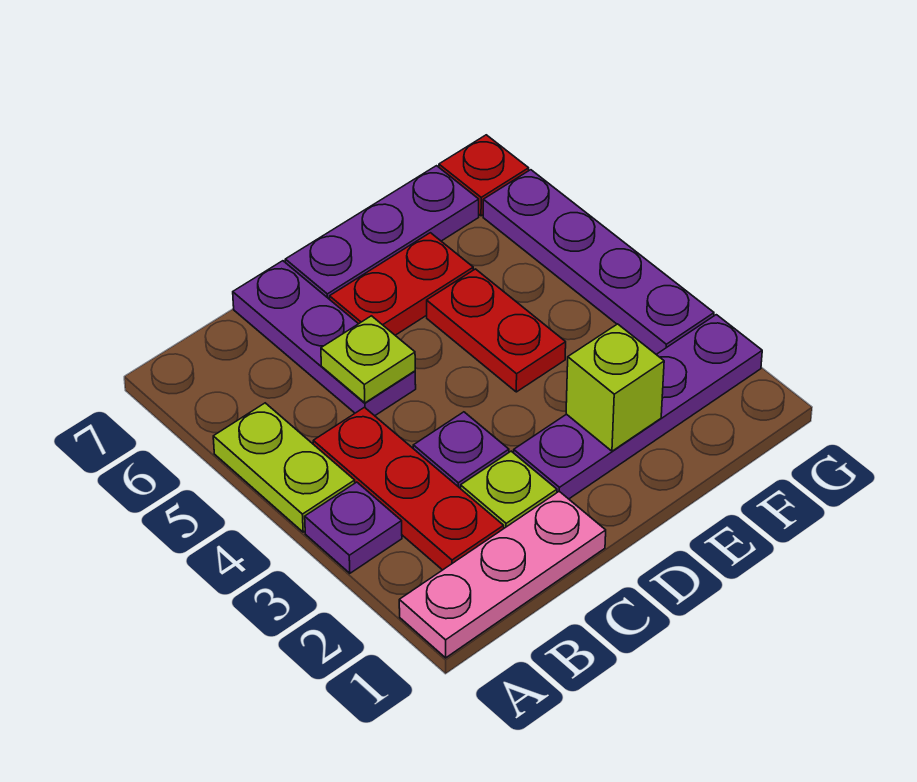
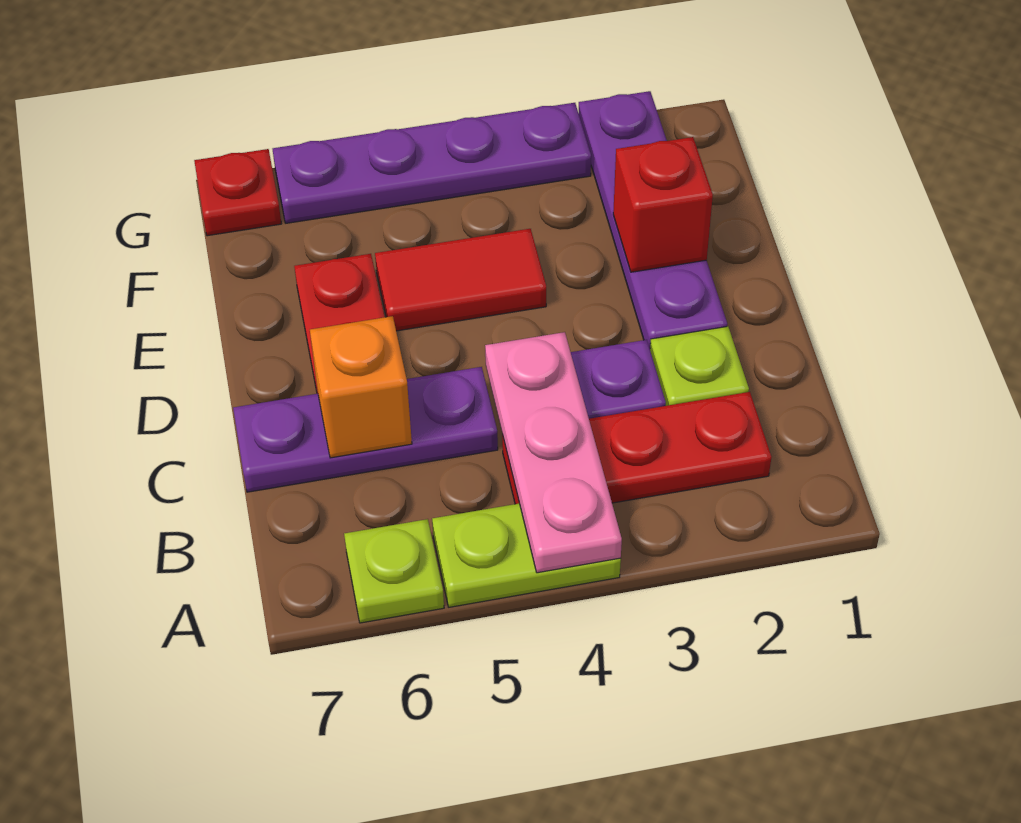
pink plate A1:C1 level 1 -> pink plate A4:C4 level 2
purple plate A3 level 1 -> none
lime plate C5 level 2 -> lime plate A6 level 1
none -> orange brick C6 level 2
purple plate D7:F7 level 1 -> none
lime brick E2 level 2 -> red brick E2 level 2
red plate E4:E5 level 1 -> red tile E4:E5 level 1

